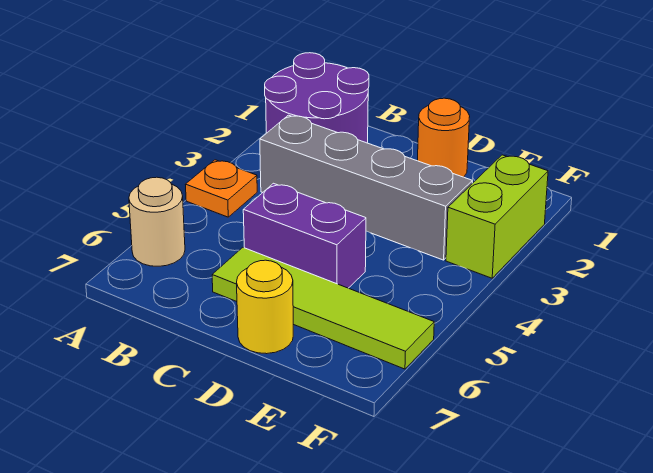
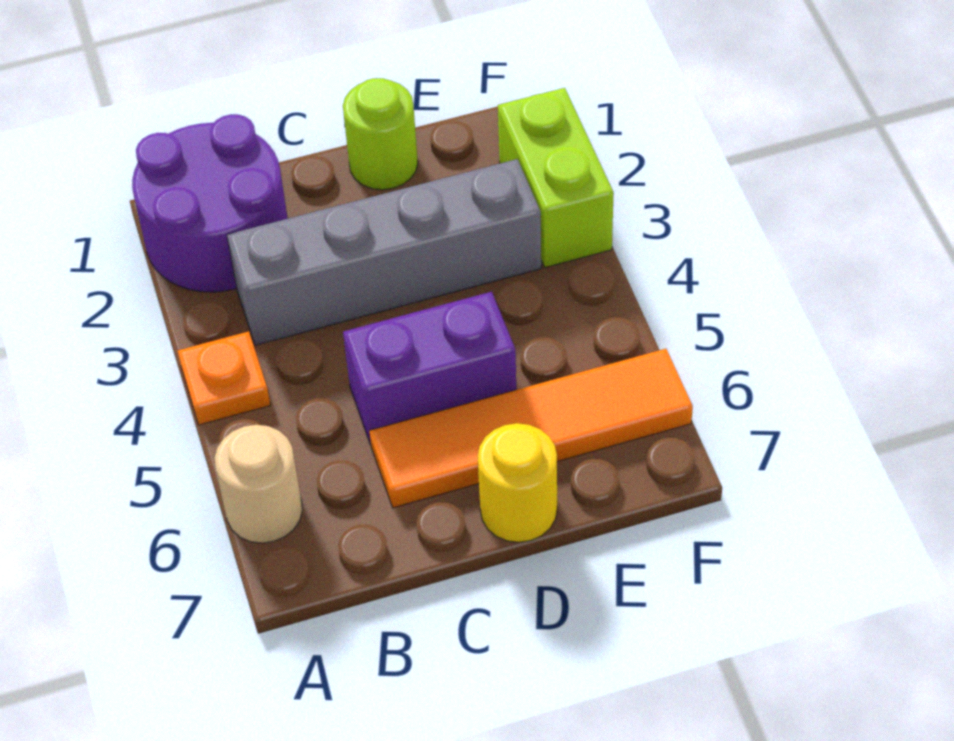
lime tile C6:F6 level 1 -> orange tile C6:F6 level 1
orange round brick D1 level 1 -> lime round brick D1 level 1

